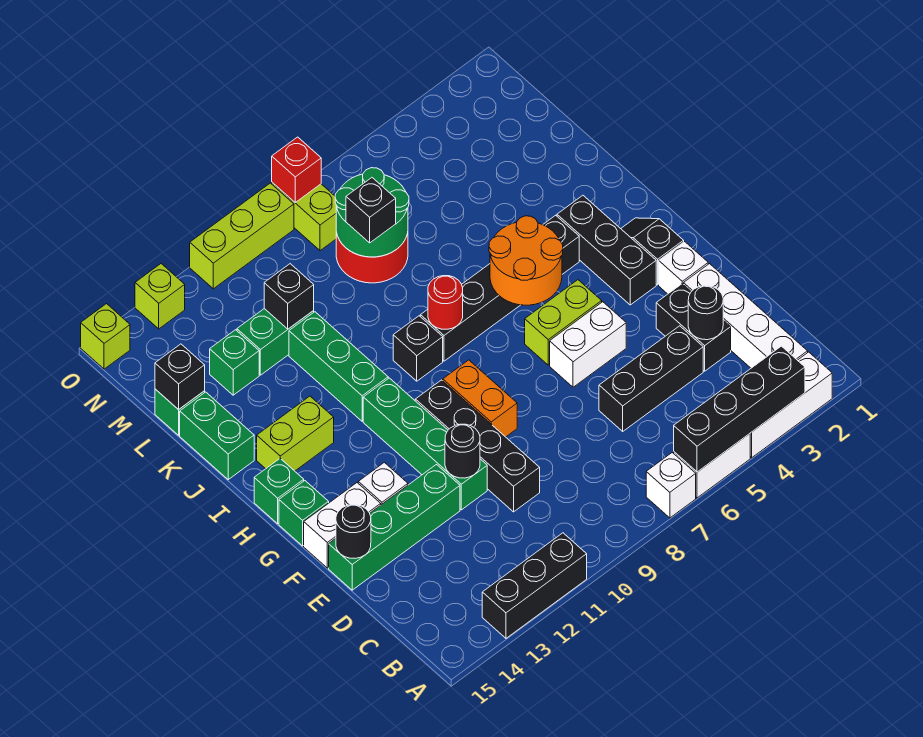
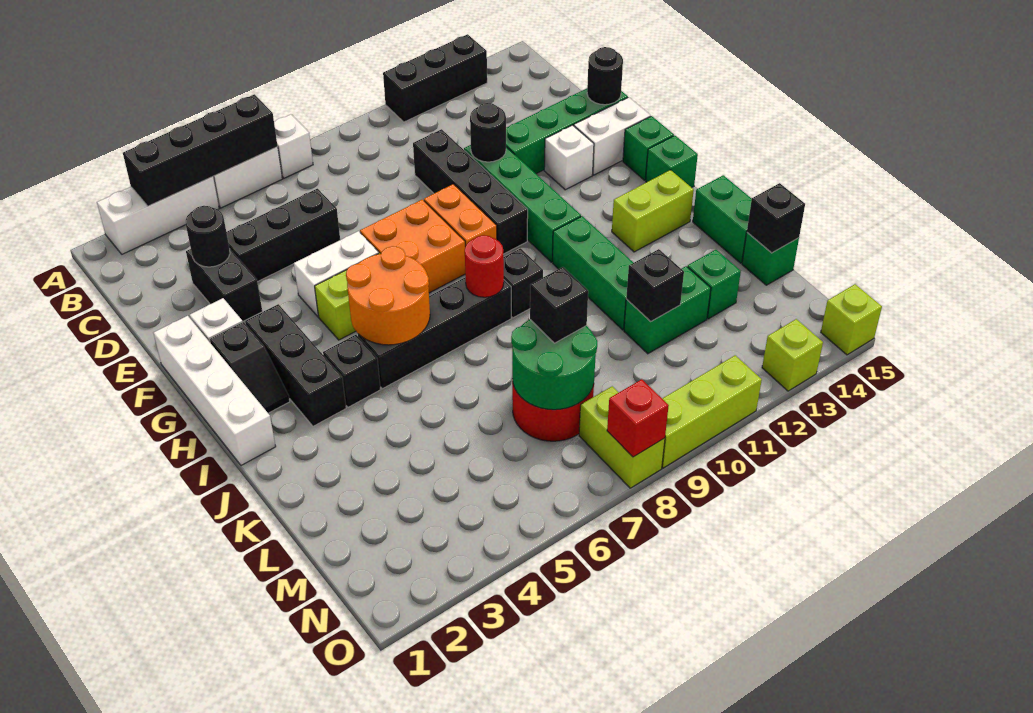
white brick B2:E2 level 1 -> white brick F1:I1 level 1
none -> orange brick F7:G8 level 1

